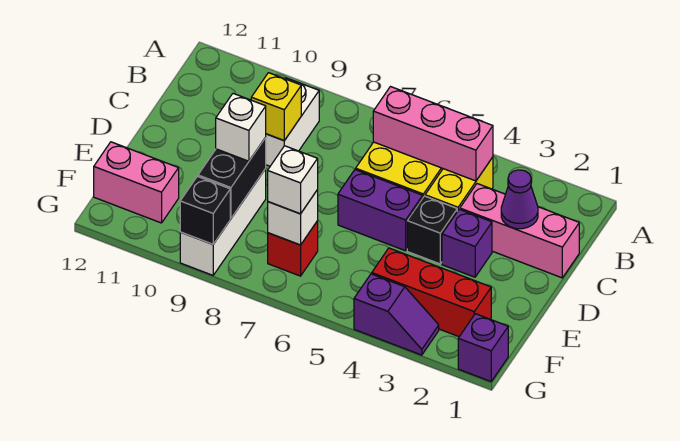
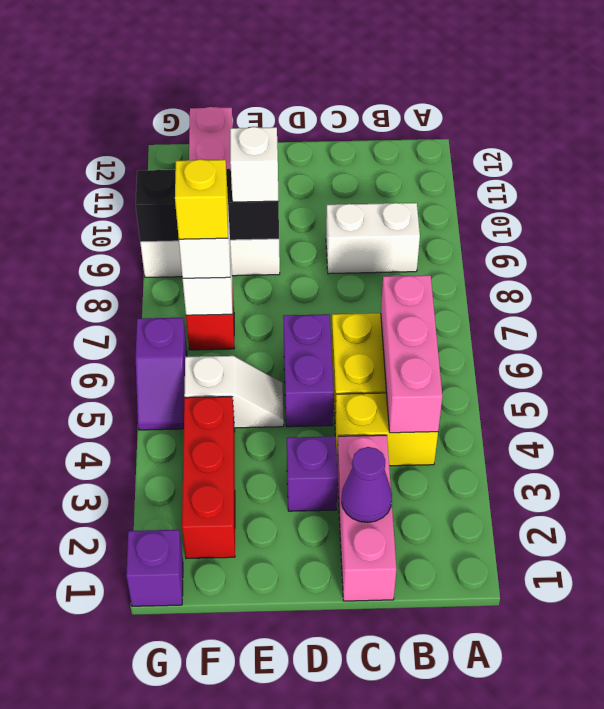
yellow brick C9 level 2 -> yellow brick F7 level 4
black brick D4 level 1 -> none
none -> white slope E5:F5 level 1 top F
purple slope G3:G4 level 1 top 4 -> purple slope G5:G6 level 1 top 6

